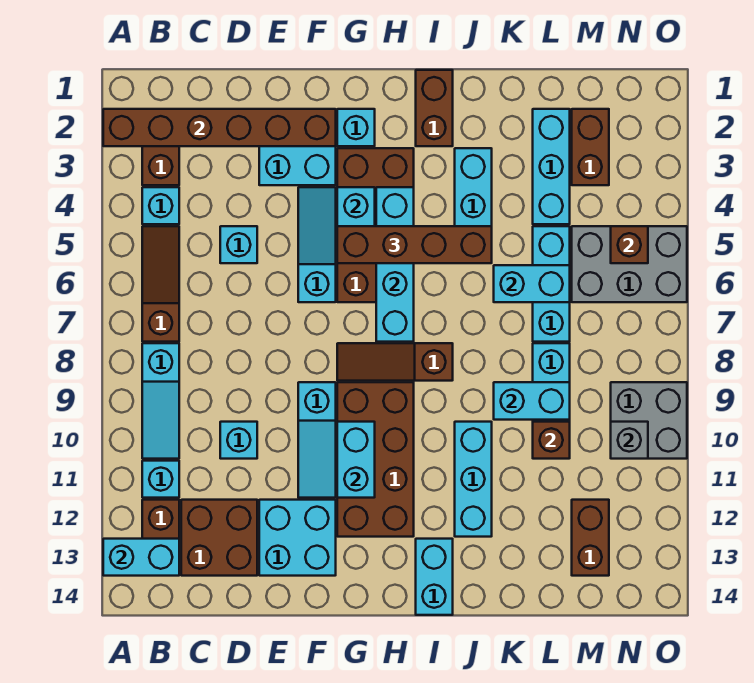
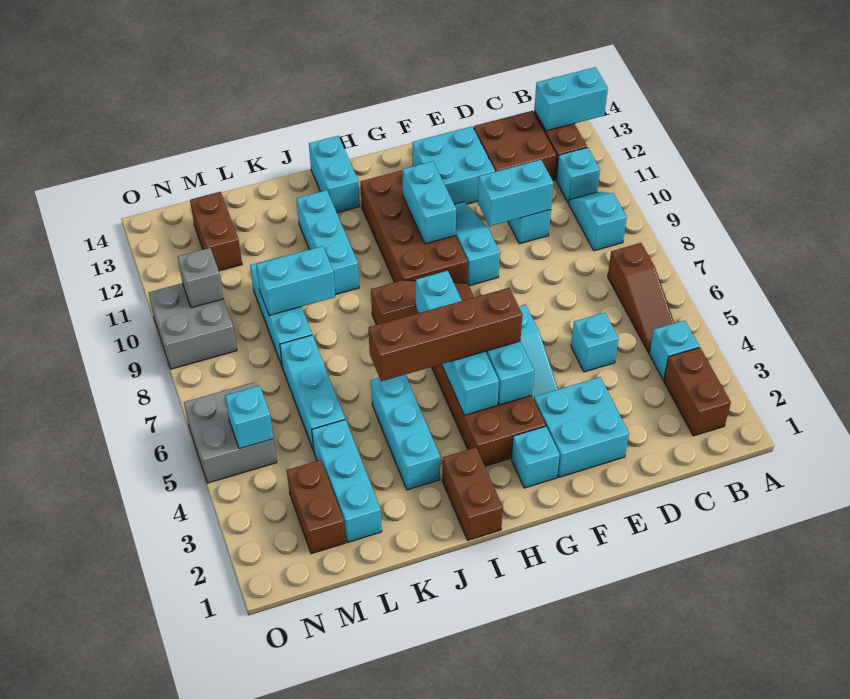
brown brick A2:F2 level 2 -> none
cyan slope B8:B10 level 1 top 8 -> cyan slope B9:B10 level 1 top 9
cyan brick K6:L6 level 2 -> cyan brick D10:E10 level 2
brown brick L10 level 2 -> none
grey brick M5:O6 level 1 -> grey brick N5:O6 level 1
brown brick N5 level 2 -> cyan brick N5 level 2

